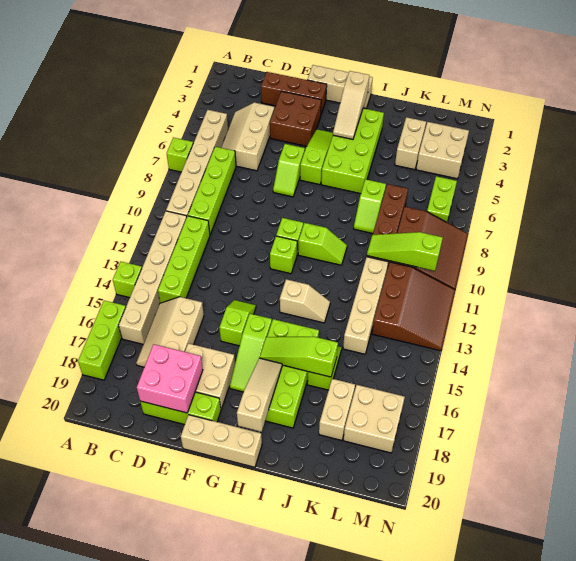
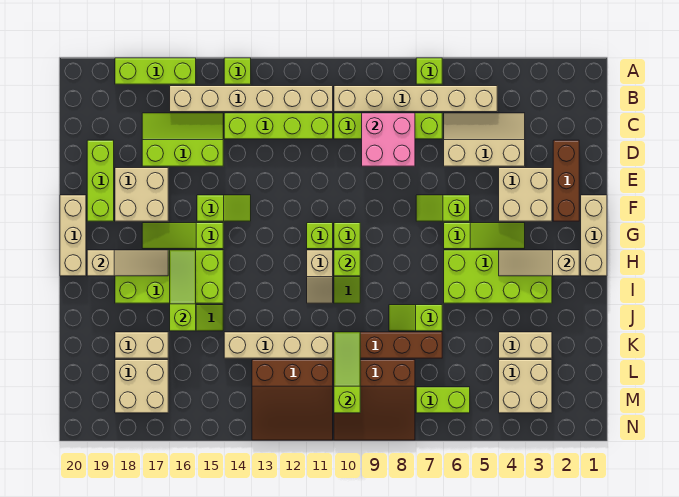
tan slope C15:D17 level 1 top D -> lime slope C15:D17 level 1 top D
pink brick D18:E19 level 2 -> pink brick C8:D9 level 2
brown brick E3:F4 level 1 -> tan brick E3:F4 level 1
none -> lime brick H10 level 2
tan slope H13:I13 level 1 top H -> tan slope H11:I11 level 1 top H

